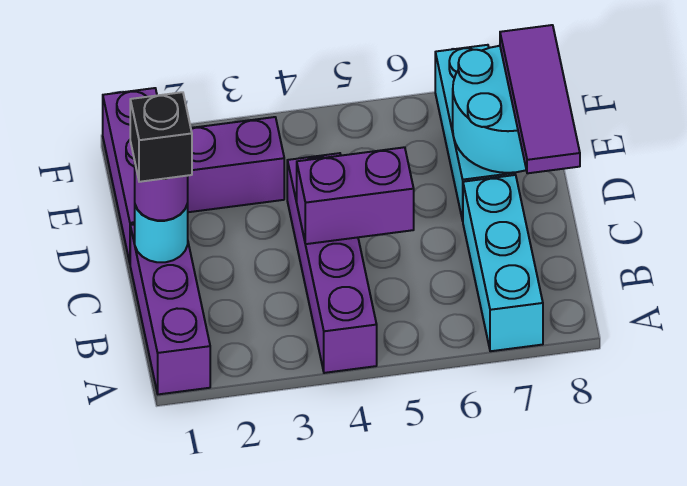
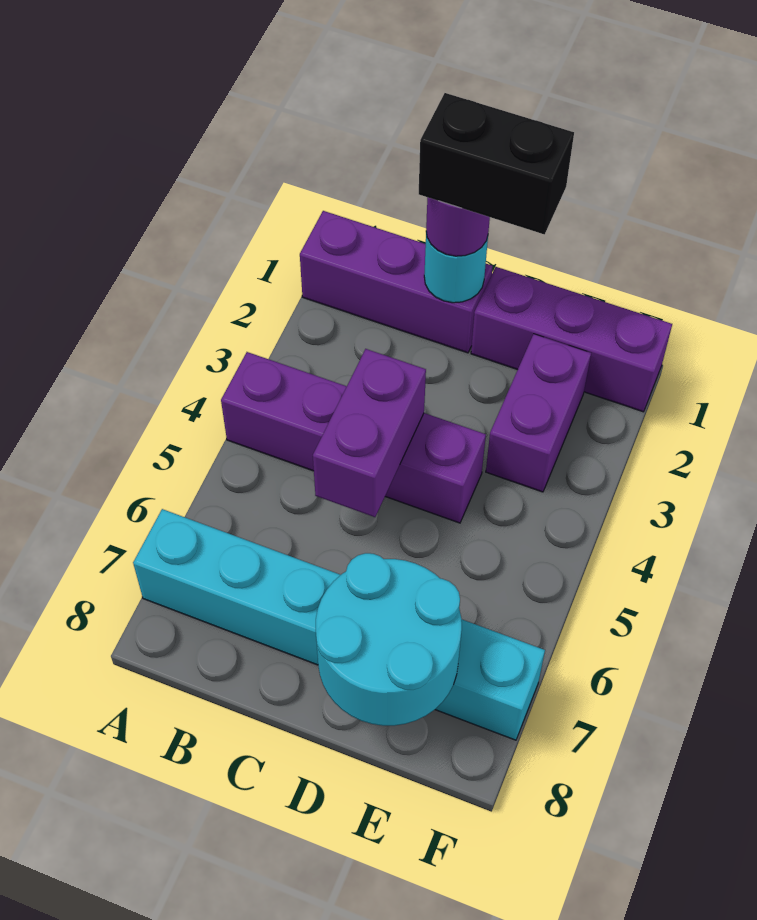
black brick C1 level 4 -> black brick C1:D1 level 4
purple tile C8:E8 level 3 -> none

